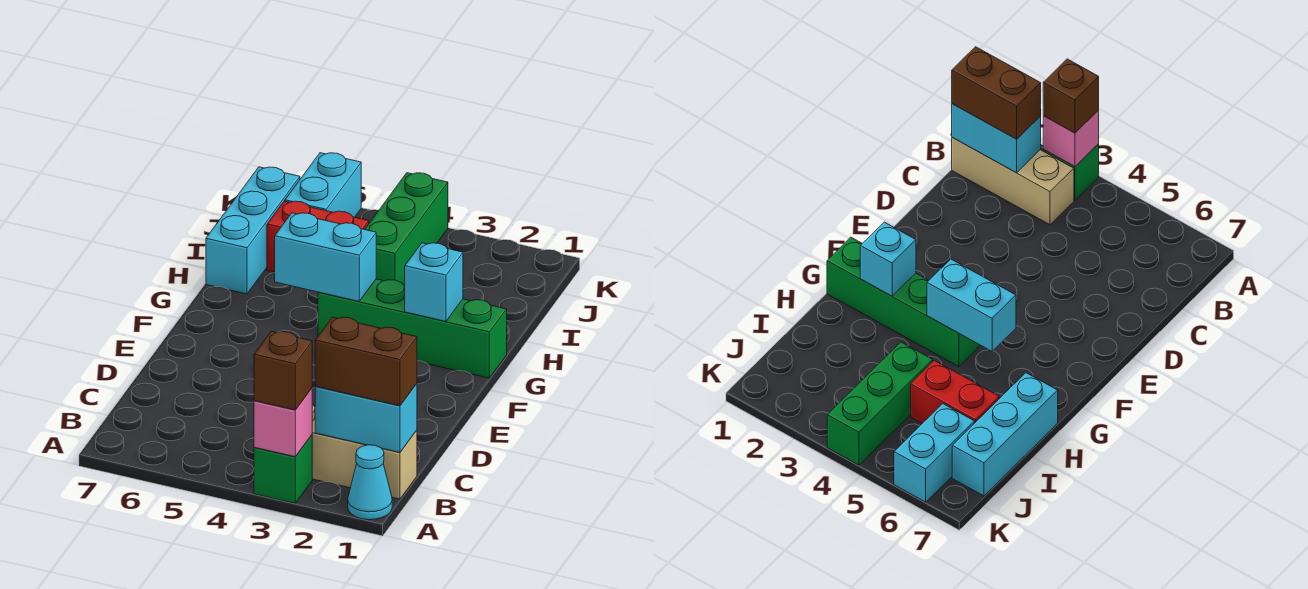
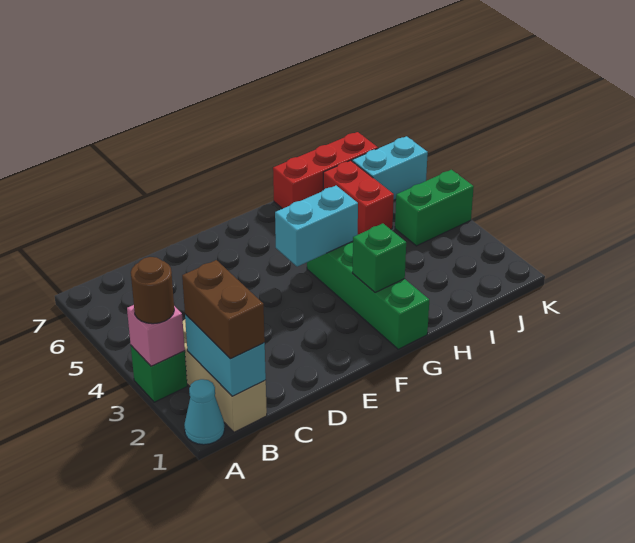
brown brick A3 level 3 -> brown round brick A3 level 3
cyan brick G2 level 2 -> green brick G2 level 2
cyan brick G4:G5 level 2 -> cyan brick F4:G4 level 2
cyan brick H7:J7 level 1 -> red brick H7:J7 level 1
green brick I4:K4 level 1 -> green brick J4:K4 level 1

